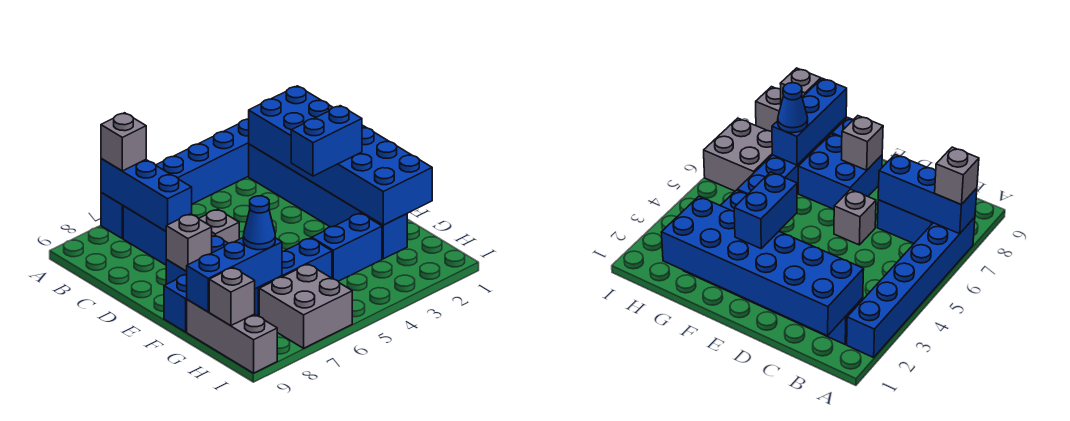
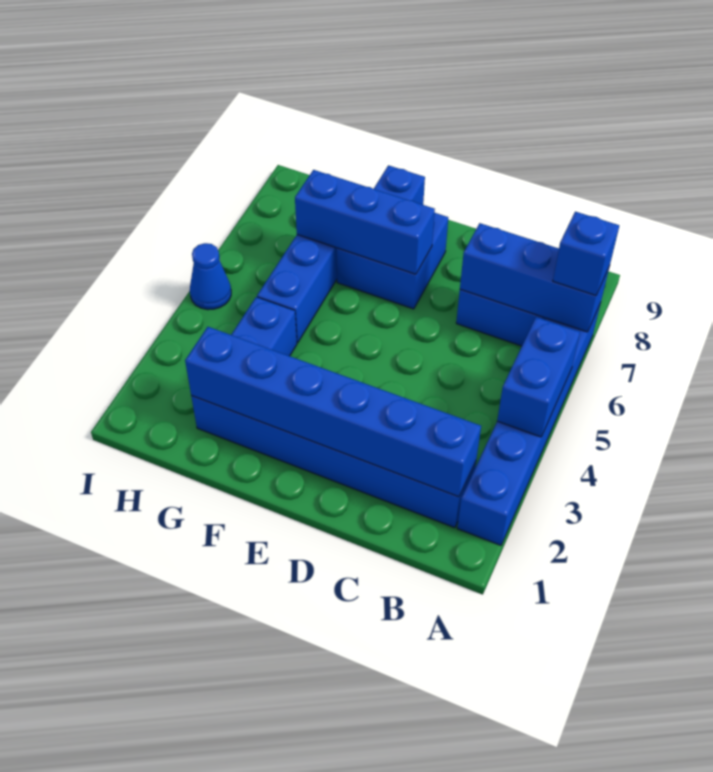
grey brick A7 level 3 -> blue brick A7 level 3
blue brick B1:G2 level 2 -> blue brick B2:G2 level 2
grey brick D6 level 1 -> none
blue brick E2:E3 level 3 -> blue brick A4:A5 level 2
grey brick E8 level 2 -> none
blue brick G7:G9 level 2 -> blue brick E7:G7 level 2
blue cone G7 level 3 -> blue cone I5 level 1
grey brick G9:I9 level 1 -> none
grey brick H6:I7 level 1 -> none
grey brick H9 level 2 -> none

